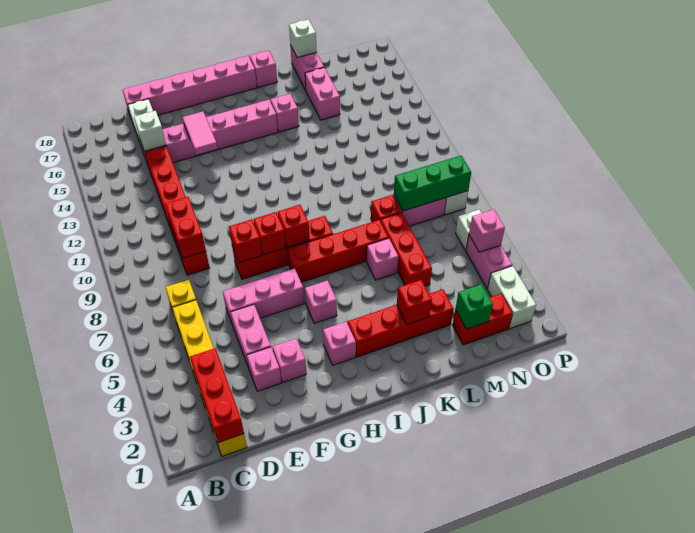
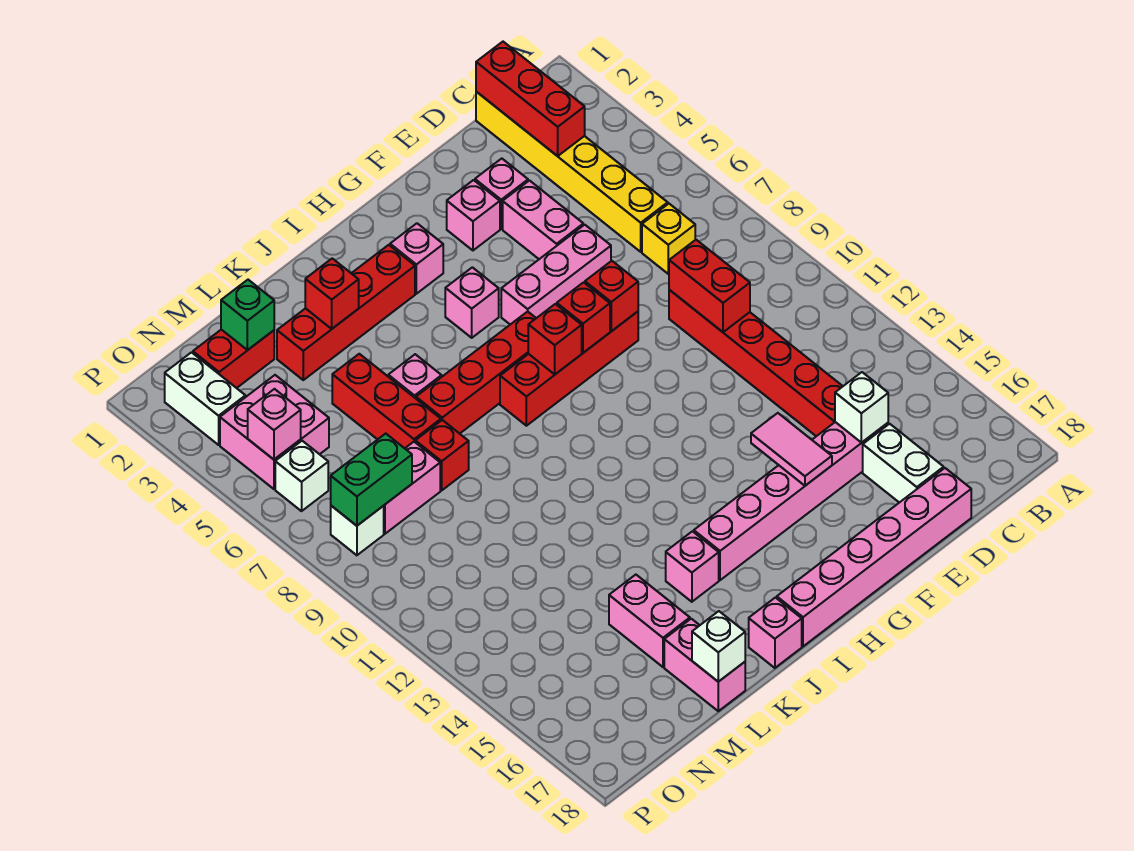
green brick M8:O8 level 2 -> green brick N8:O8 level 2
pink brick O4:O5 level 1 -> pink brick N4:O5 level 1

